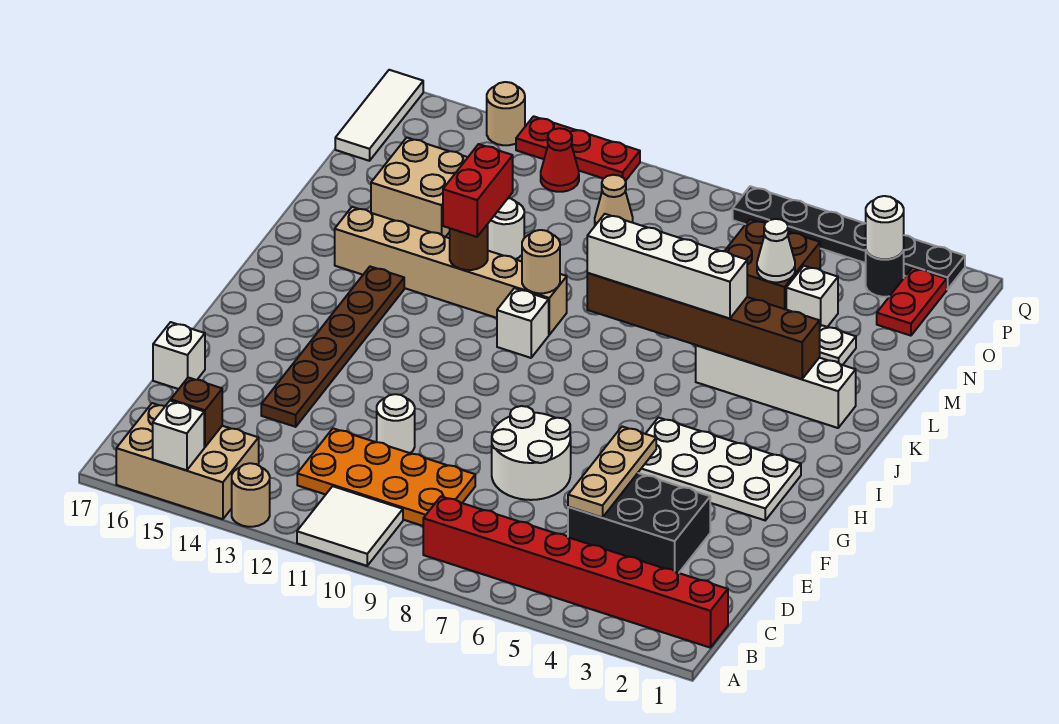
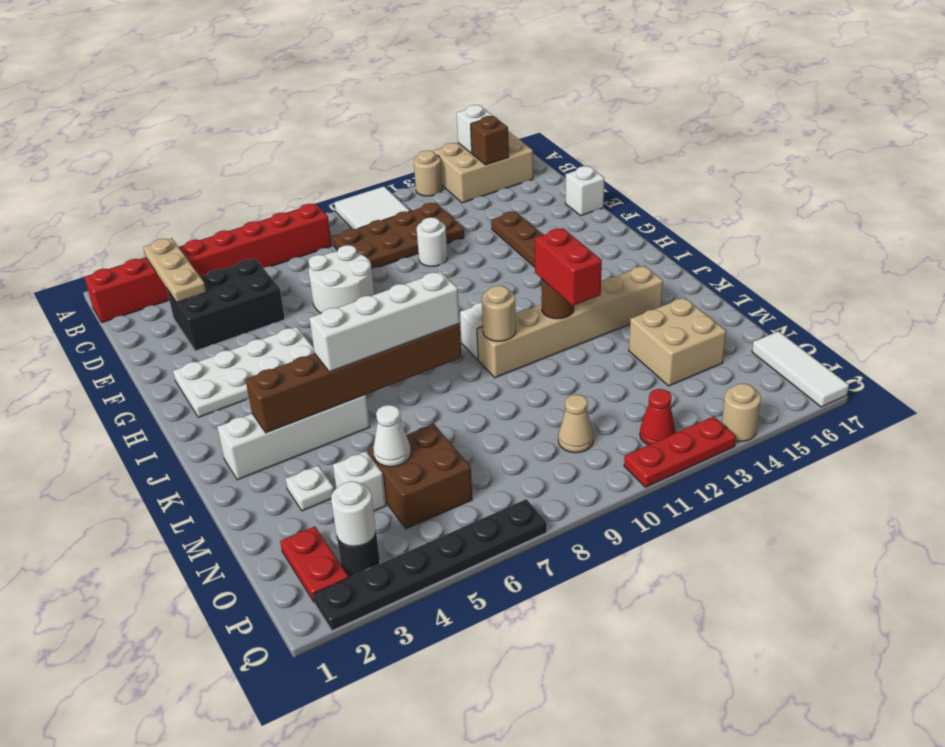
orange plate C9:D12 level 1 -> brown plate C9:D12 level 1
tan plate D5:F5 level 2 -> tan plate B3:D3 level 2
white round brick M12 level 1 -> none

